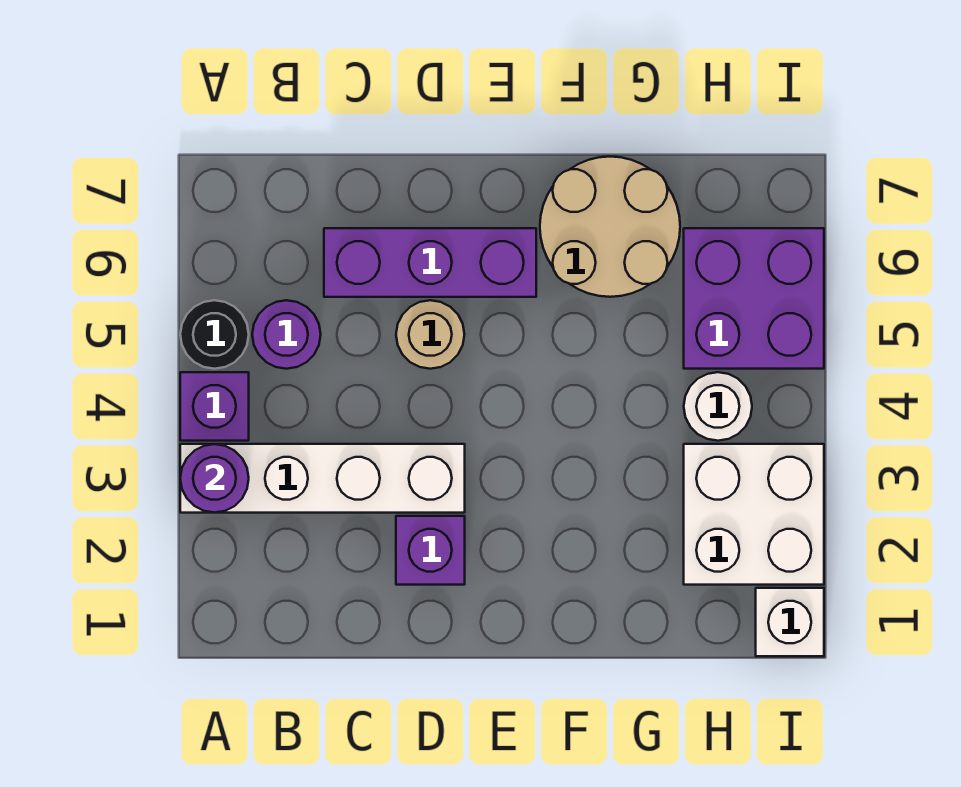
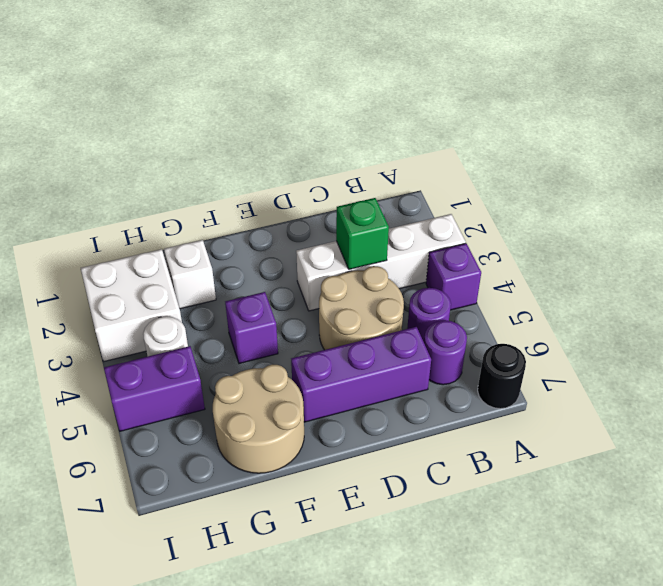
purple round brick A3 level 2 -> purple round brick B6 level 1
black round brick A5 level 1 -> black round brick A7 level 1
none -> green brick C3 level 2
purple brick D2 level 1 -> purple brick F4 level 1
tan round brick D5 level 1 -> tan round brick C4:D5 level 1
purple brick H5:I6 level 1 -> purple brick H5:I5 level 1
white brick I1 level 1 -> white brick G2 level 1

